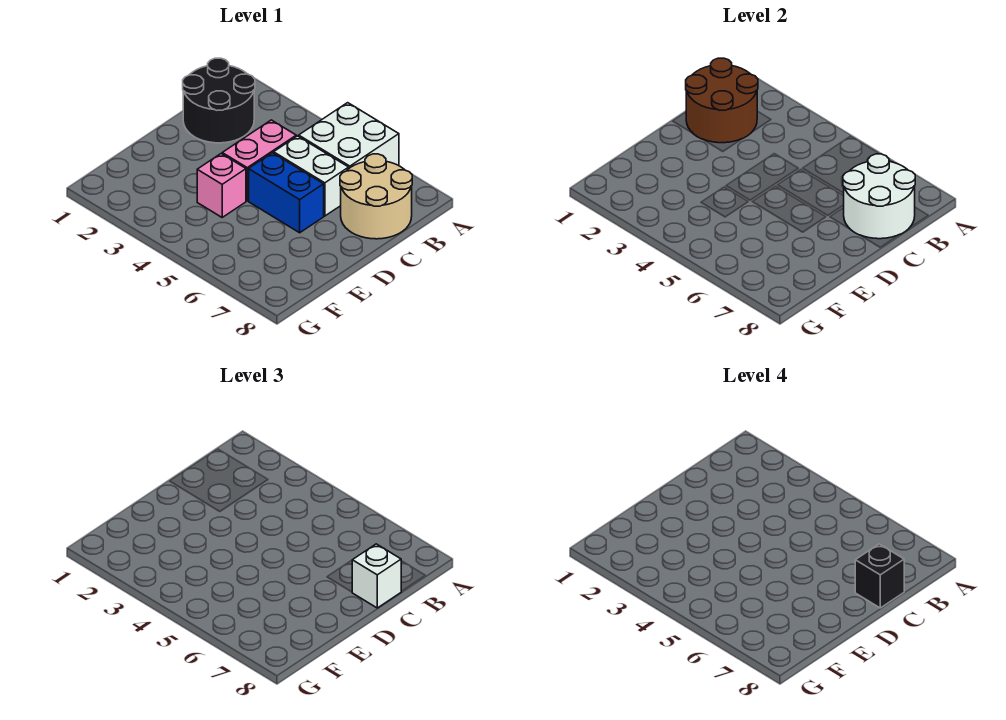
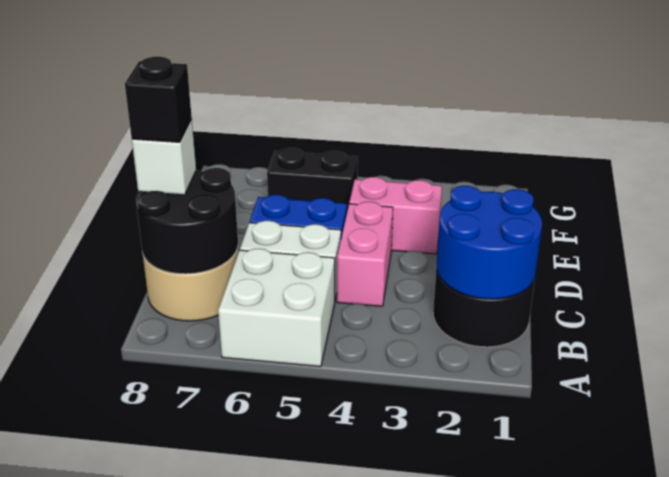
brown round brick B1:C2 level 2 -> blue round brick B1:C2 level 2
white round brick B7:C8 level 2 -> black round brick B7:C8 level 2
pink brick E4 level 1 -> pink brick E3:E4 level 1
none -> black brick F5:F6 level 1

